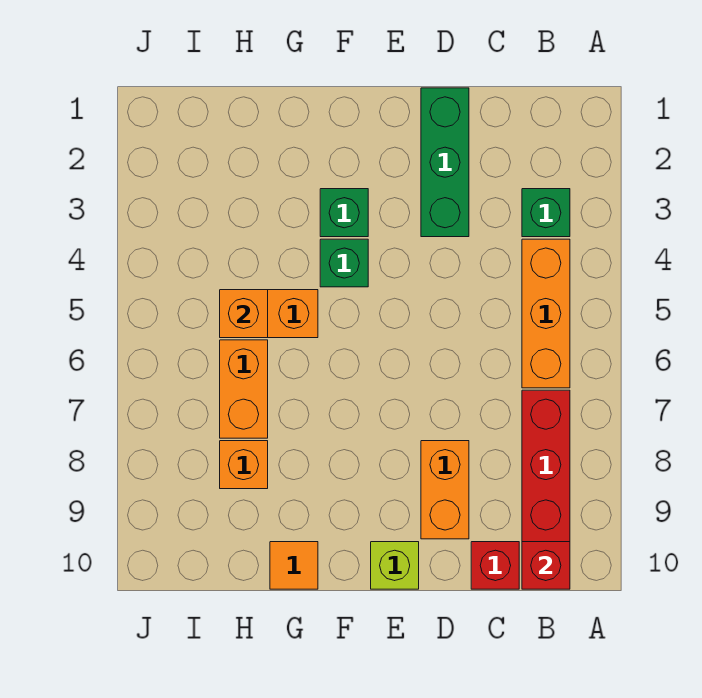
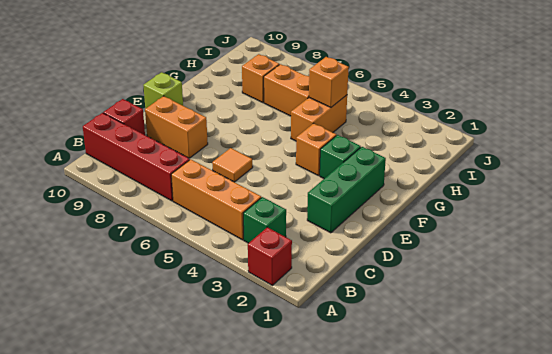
red brick B10 level 2 -> red brick A2 level 1
green brick D1:D3 level 1 -> green brick D2:F2 level 1
green brick F4 level 1 -> orange brick F4 level 1
orange tile G10 level 1 -> orange tile D6 level 1

